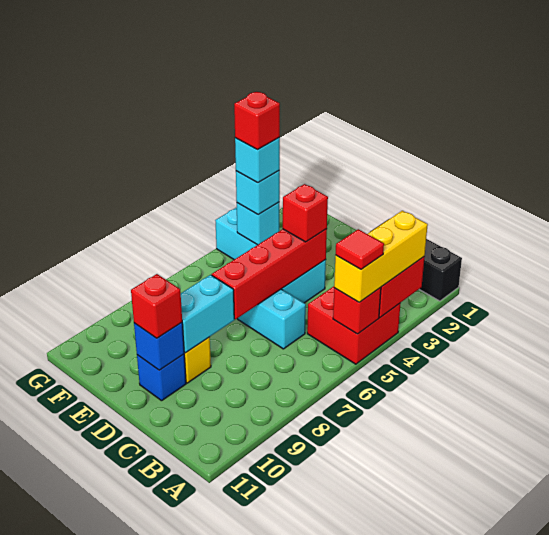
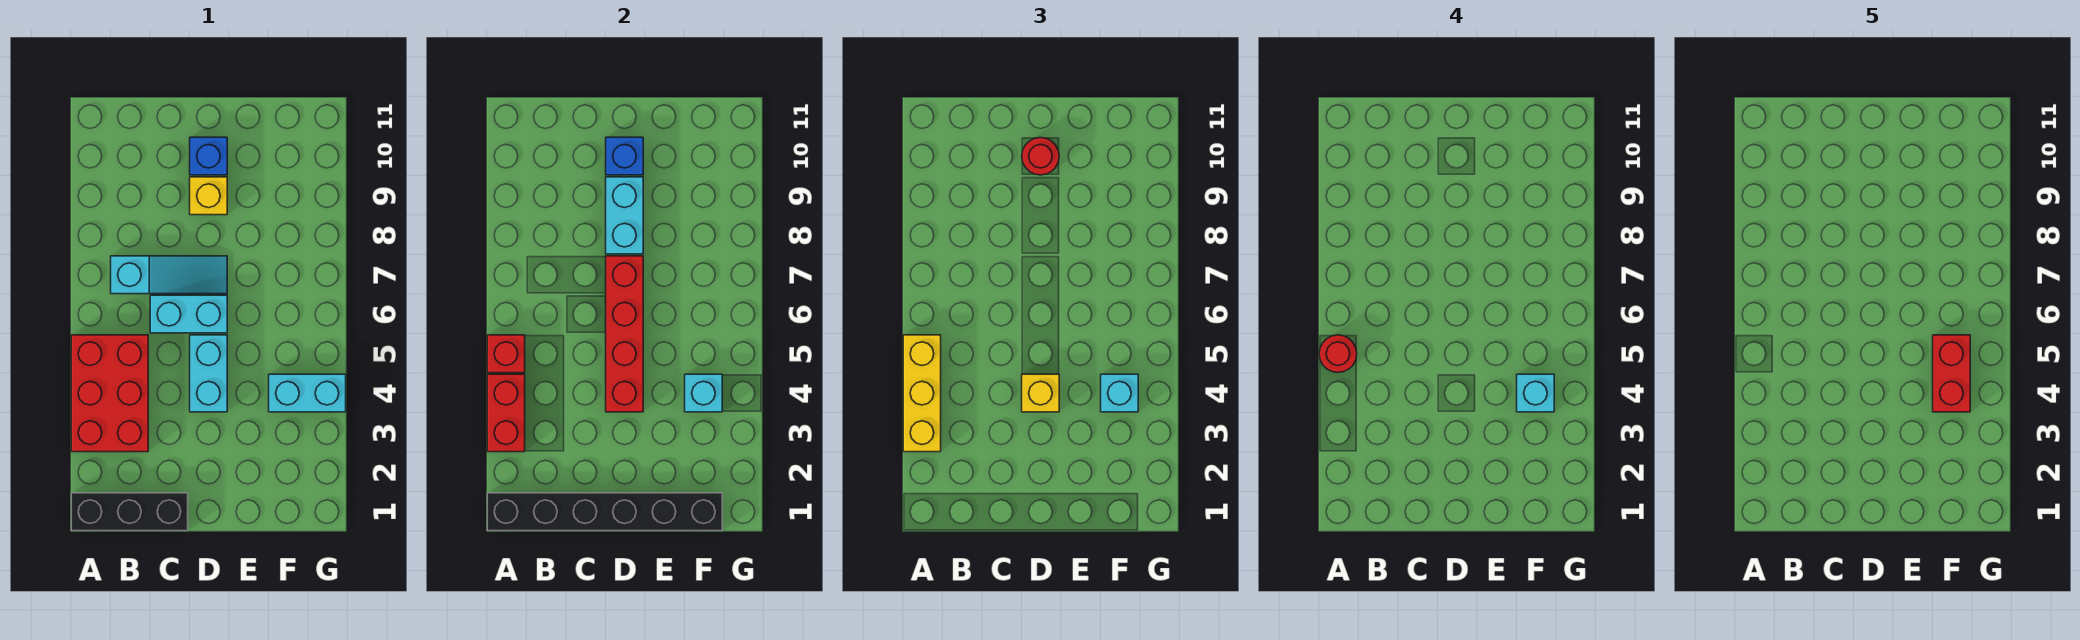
none -> black brick A1:F1 level 2
red brick A4:B5 level 1 -> red brick A3:B5 level 1
red tile A5 level 4 -> red round brick A5 level 4
none -> cyan slope B7:D7 level 1 top B
red brick D4 level 3 -> yellow brick D4 level 3
red brick D10 level 3 -> red round brick D10 level 3
red brick F4 level 5 -> red brick F4:F5 level 5

